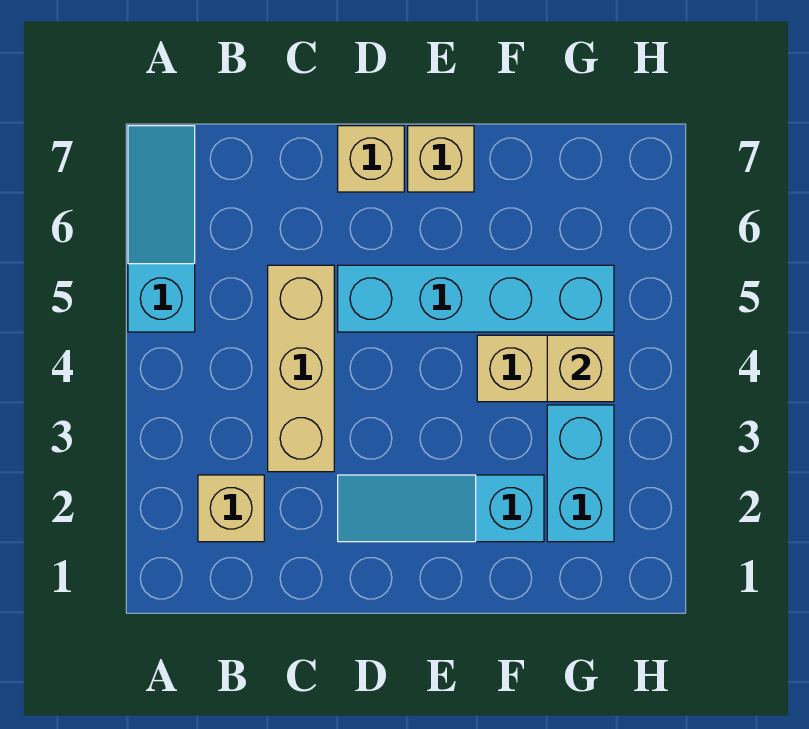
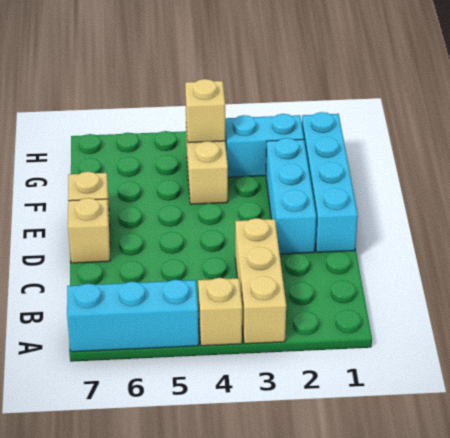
cyan slope A5:A7 level 1 top 5 -> cyan brick A5:A7 level 1
tan brick B2 level 1 -> tan brick A4 level 1
tan brick C3:C5 level 1 -> tan brick A3:C3 level 1
cyan slope D2:F2 level 1 top F -> cyan brick D2:F2 level 1
cyan brick D5:G5 level 1 -> cyan brick D1:G1 level 1

